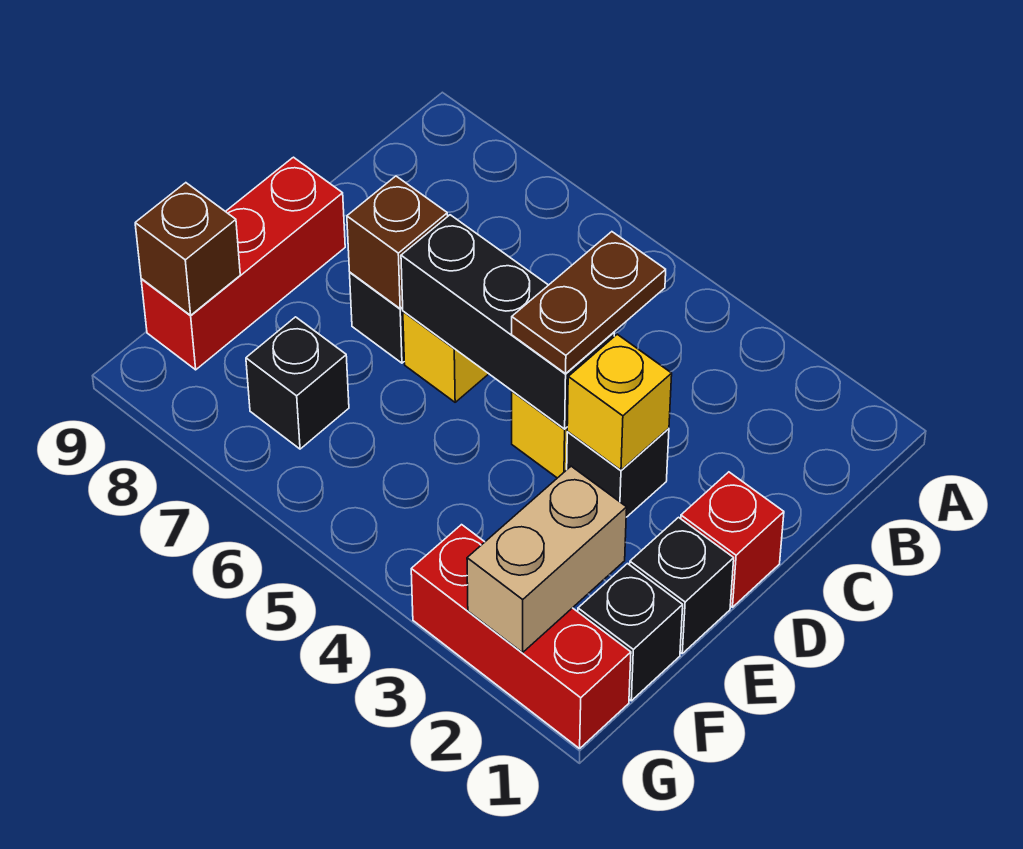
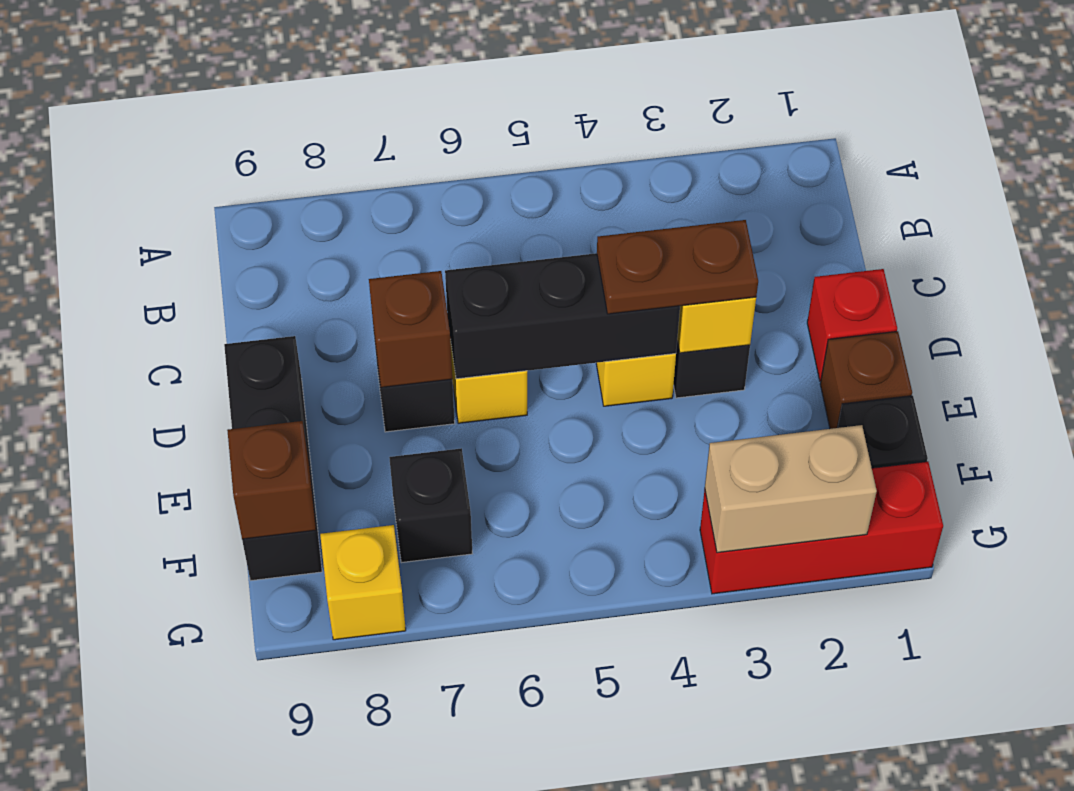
brown plate C4:D4 level 3 -> brown plate D3:D4 level 3
red brick D9:F9 level 1 -> black brick D9:F9 level 1
black brick E1 level 1 -> brown brick E1 level 1
tan brick F2:G2 level 2 -> tan brick G2:G3 level 2
none -> yellow brick G8 level 1

